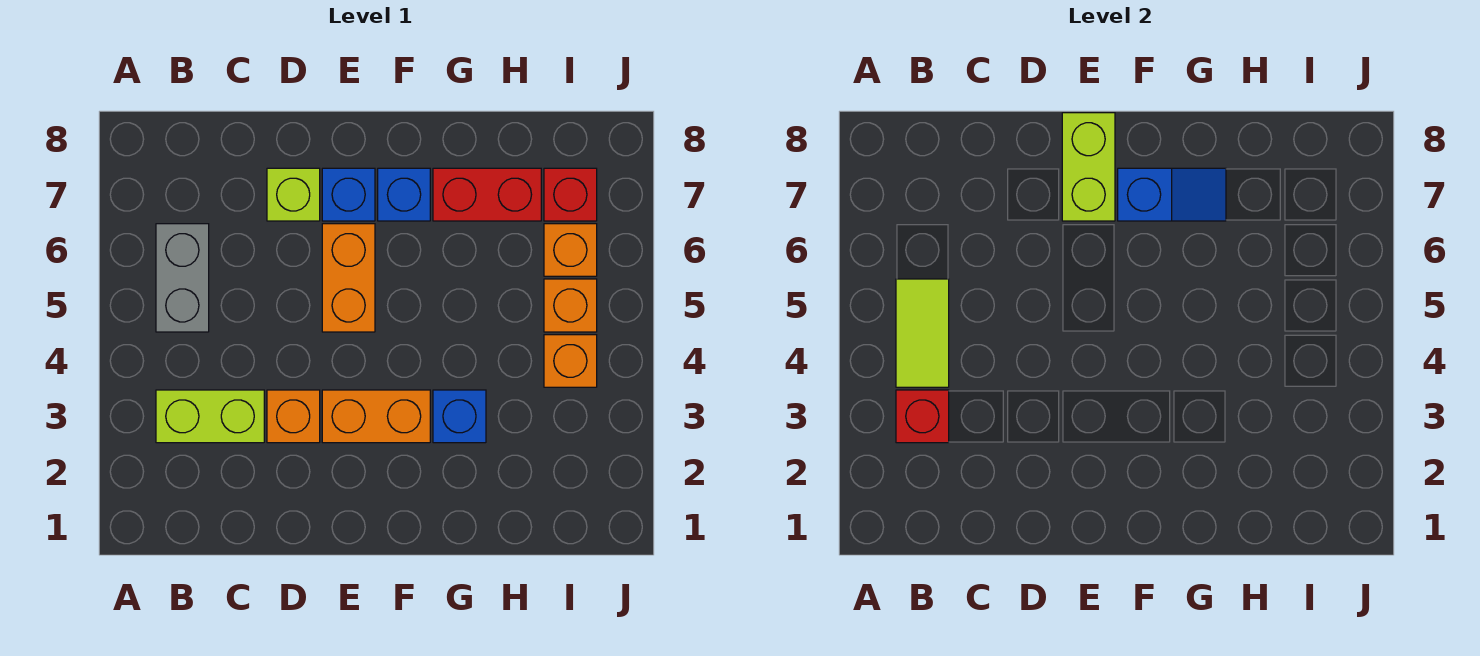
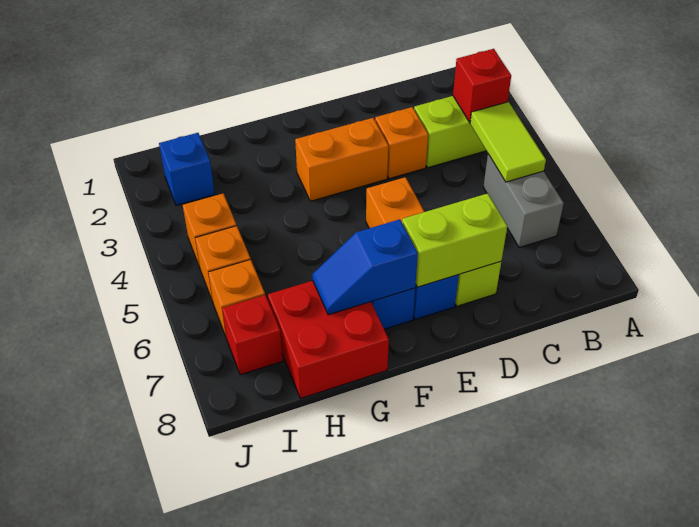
lime brick E7:E8 level 2 -> lime brick D7:E7 level 2
blue brick G3 level 1 -> blue brick I2 level 1
red brick G7:H7 level 1 -> red brick G7:H8 level 1

